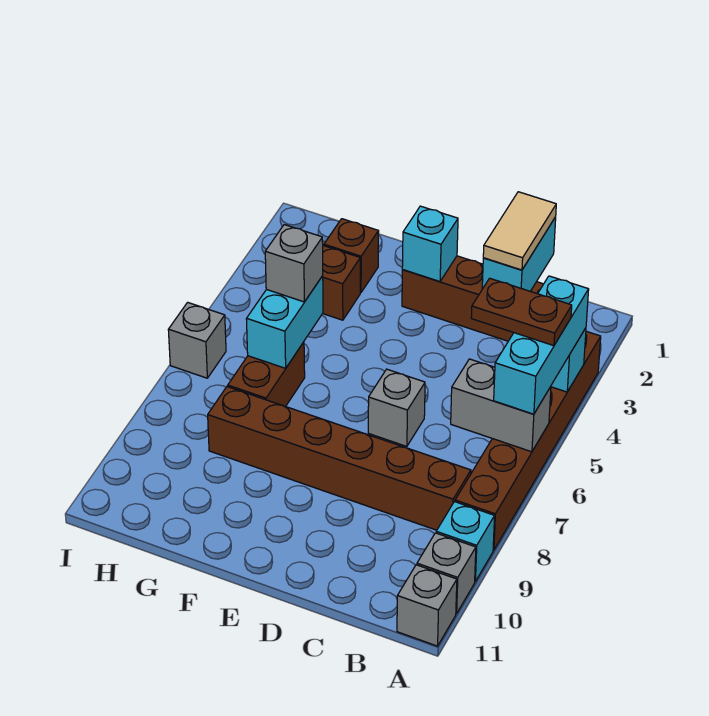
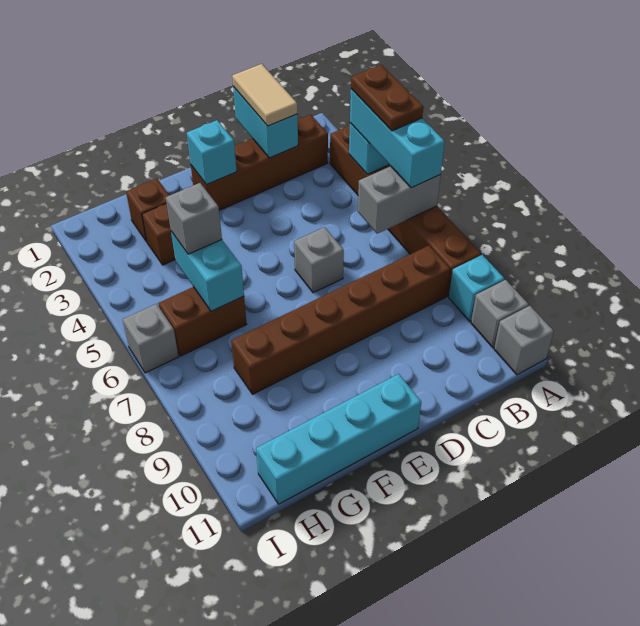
brown plate A5:B5 level 4 -> brown plate A4:A5 level 4
none -> cyan brick E11:H11 level 1
brown brick G6:G7 level 1 -> brown brick G6:H6 level 1

